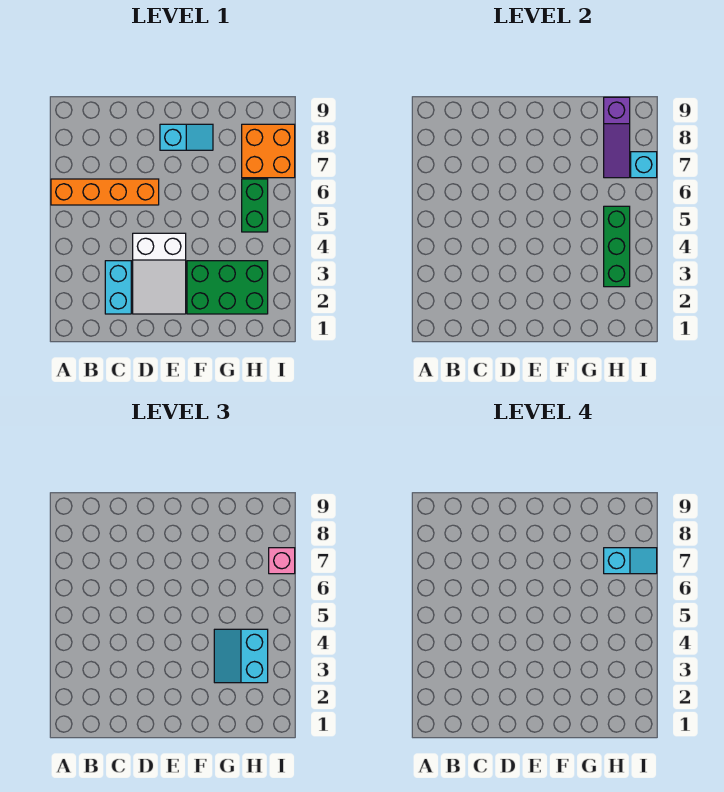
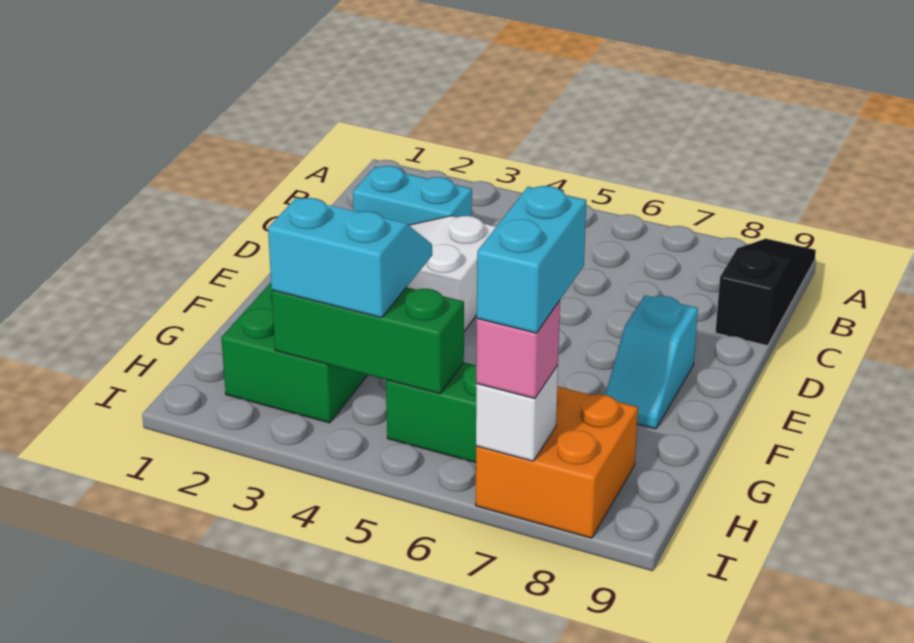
orange brick A6:D6 level 1 -> none
none -> black slope A9:C9 level 1 top C
purple slope H7:H9 level 2 top 9 -> none
cyan slope H7:I7 level 4 top H -> cyan brick H7:I7 level 4
cyan brick I7 level 2 -> white brick I7 level 2

